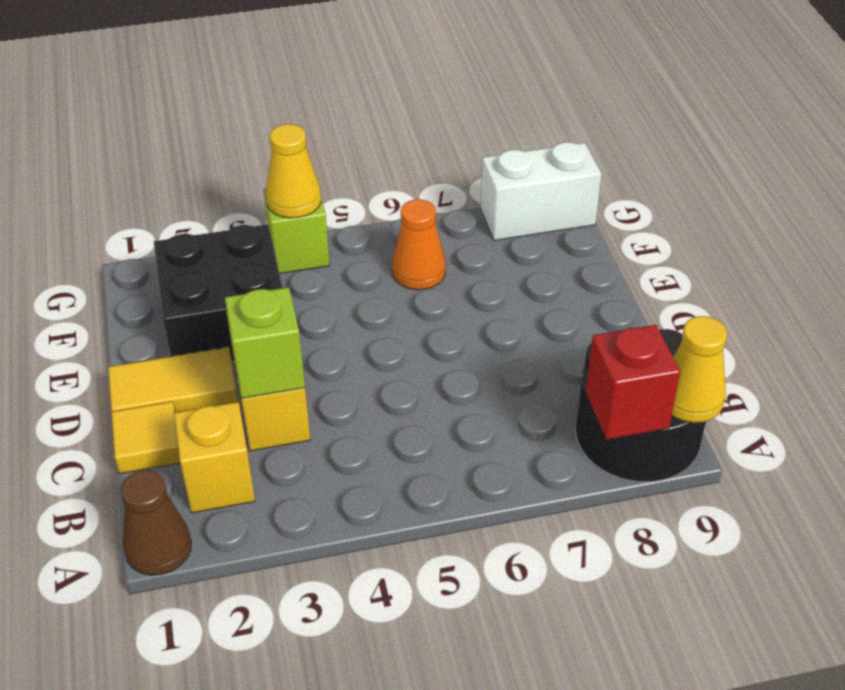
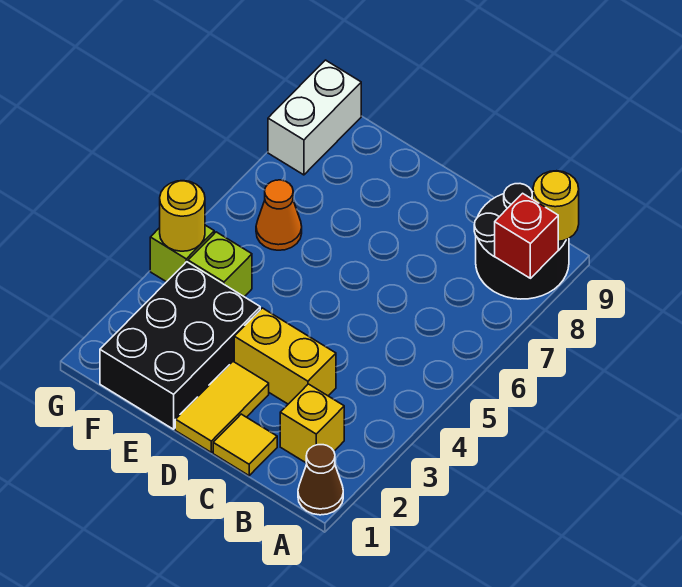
yellow cone A9 level 2 -> yellow round brick A9 level 2
lime brick C3 level 2 -> lime brick F4 level 1
black brick E2:F3 level 1 -> black brick E1:F3 level 1
yellow cone G4 level 2 -> yellow round brick G4 level 2

